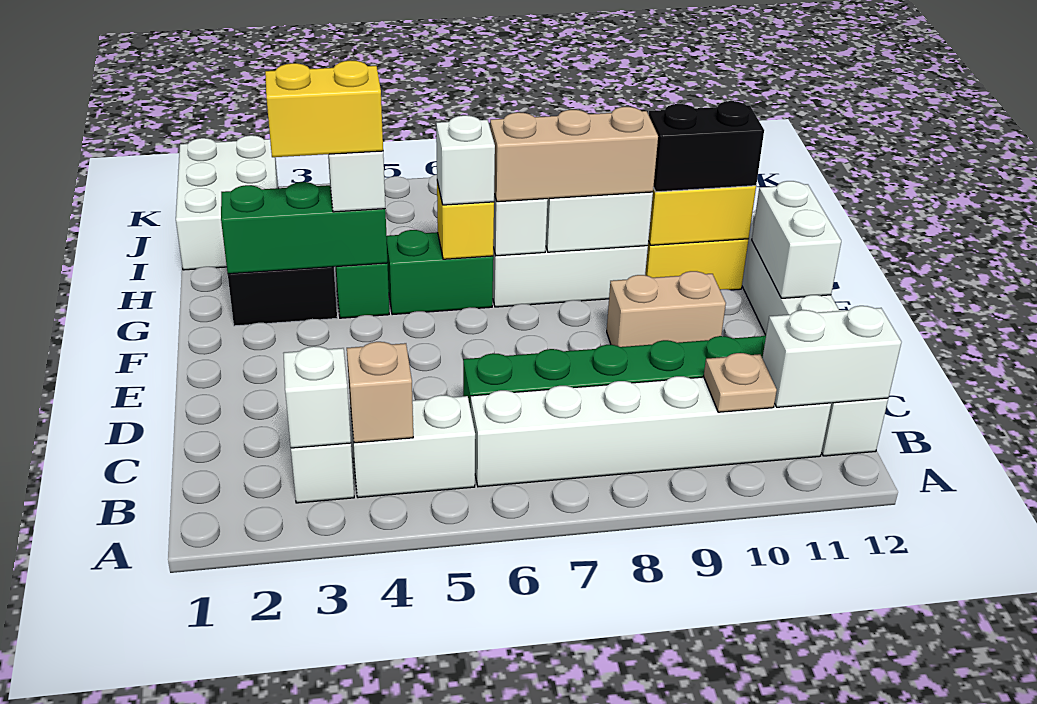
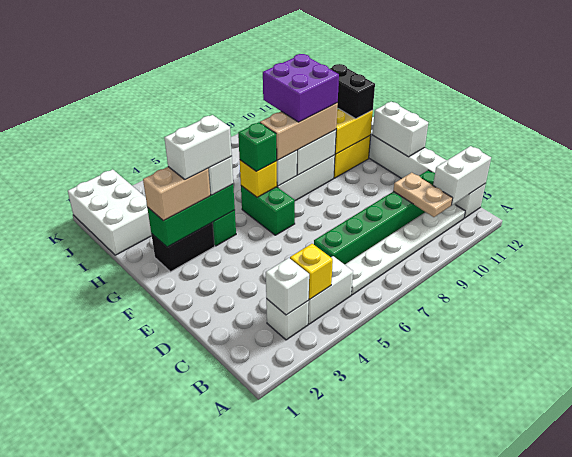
tan brick B4 level 2 -> yellow brick B4 level 2
white brick B6:B11 level 1 -> white plate B6:B11 level 1
tan plate B10 level 2 -> tan plate B10:C10 level 2
tan brick E9:E10 level 1 -> tan brick G2:G3 level 3
yellow brick G3:G4 level 4 -> white brick G3:G4 level 4
green brick G5:G6 level 1 -> green brick F6:G6 level 1
white brick G6 level 3 -> green brick G6 level 3
none -> purple brick G8:H9 level 4
black brick G10:G11 level 3 -> black brick G11:H11 level 3

